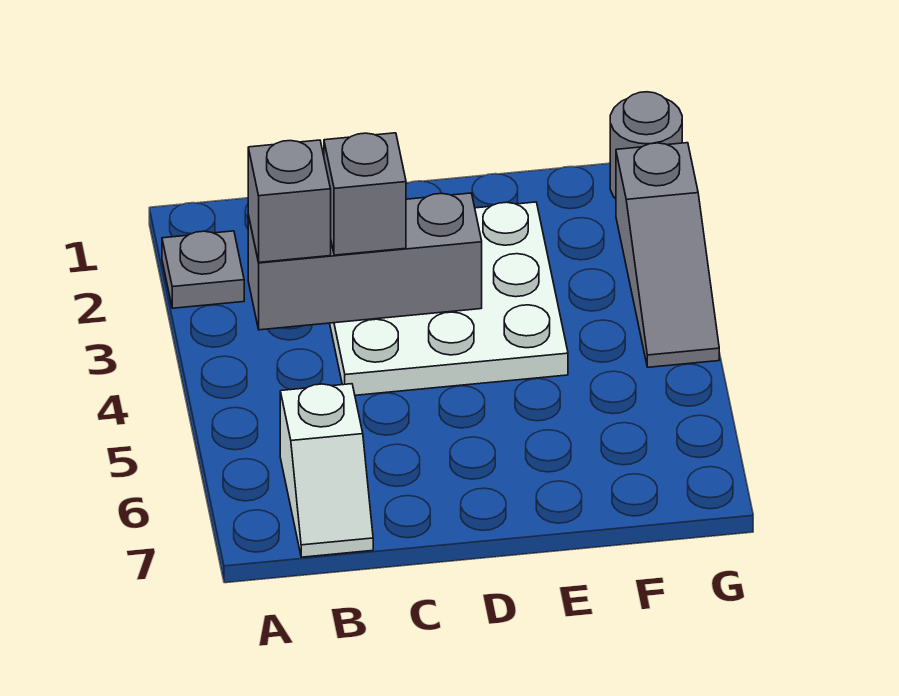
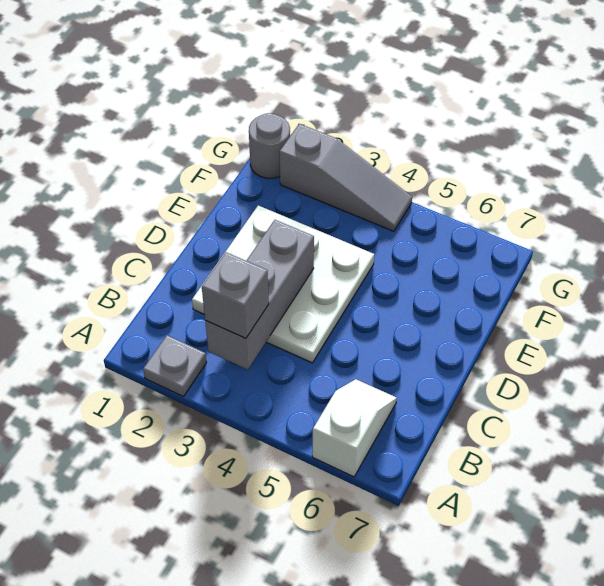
white slope B6:B7 level 1 top 6 -> white slope A6:B6 level 1 top A
grey brick C3 level 3 -> none

